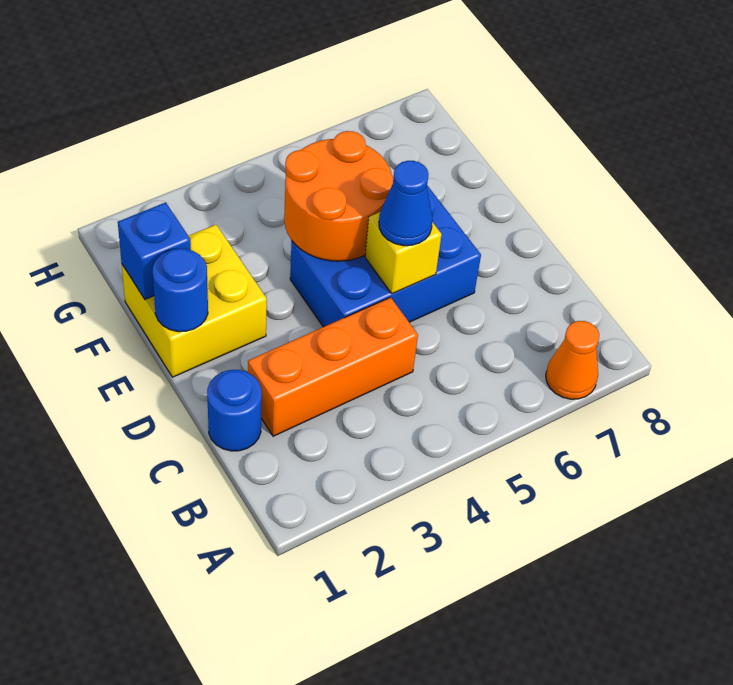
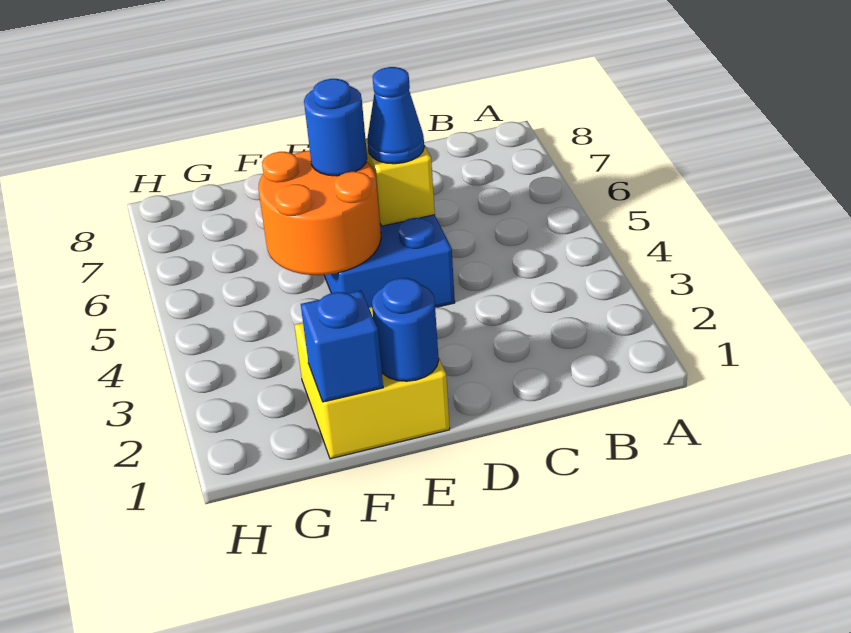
orange cone A7 level 1 -> none
blue round brick C1 level 1 -> blue round brick E5 level 3
orange brick C2:C4 level 1 -> none

